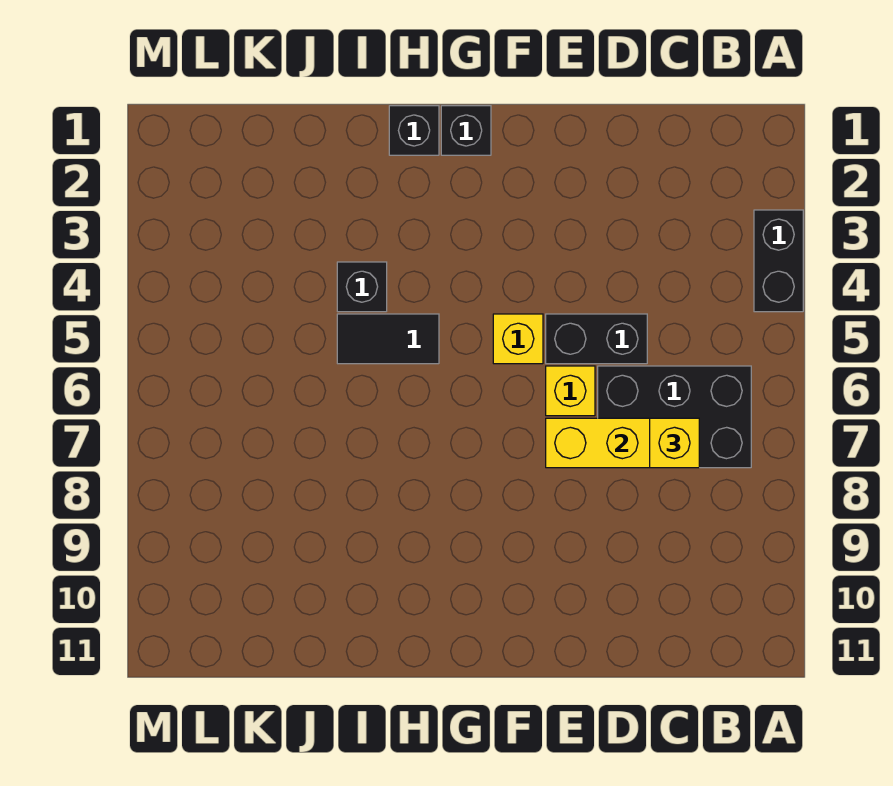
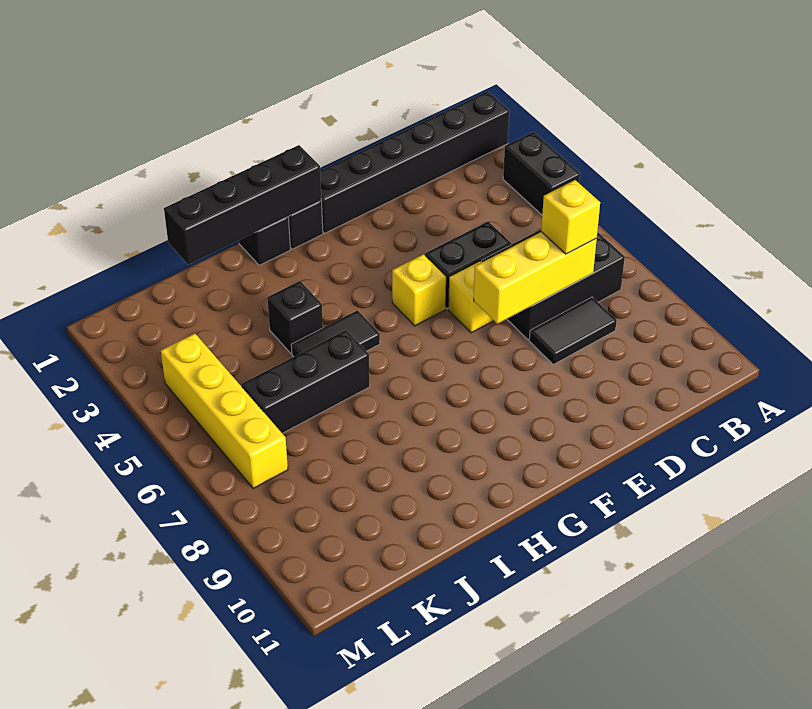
none -> black brick A1:F1 level 1
none -> black tile C8:D8 level 1
none -> black brick G1:J1 level 2
none -> black brick I6:K6 level 1
none -> yellow brick L4:L7 level 1

